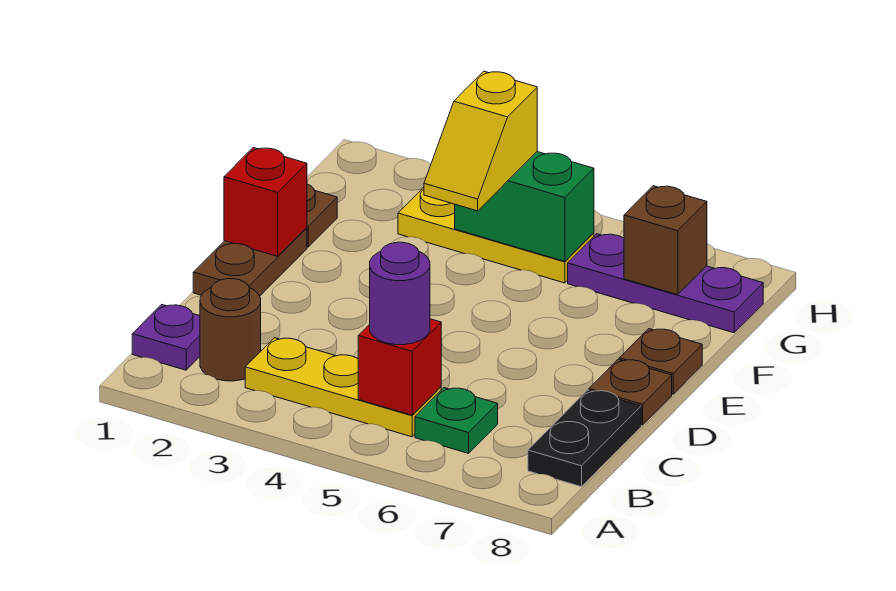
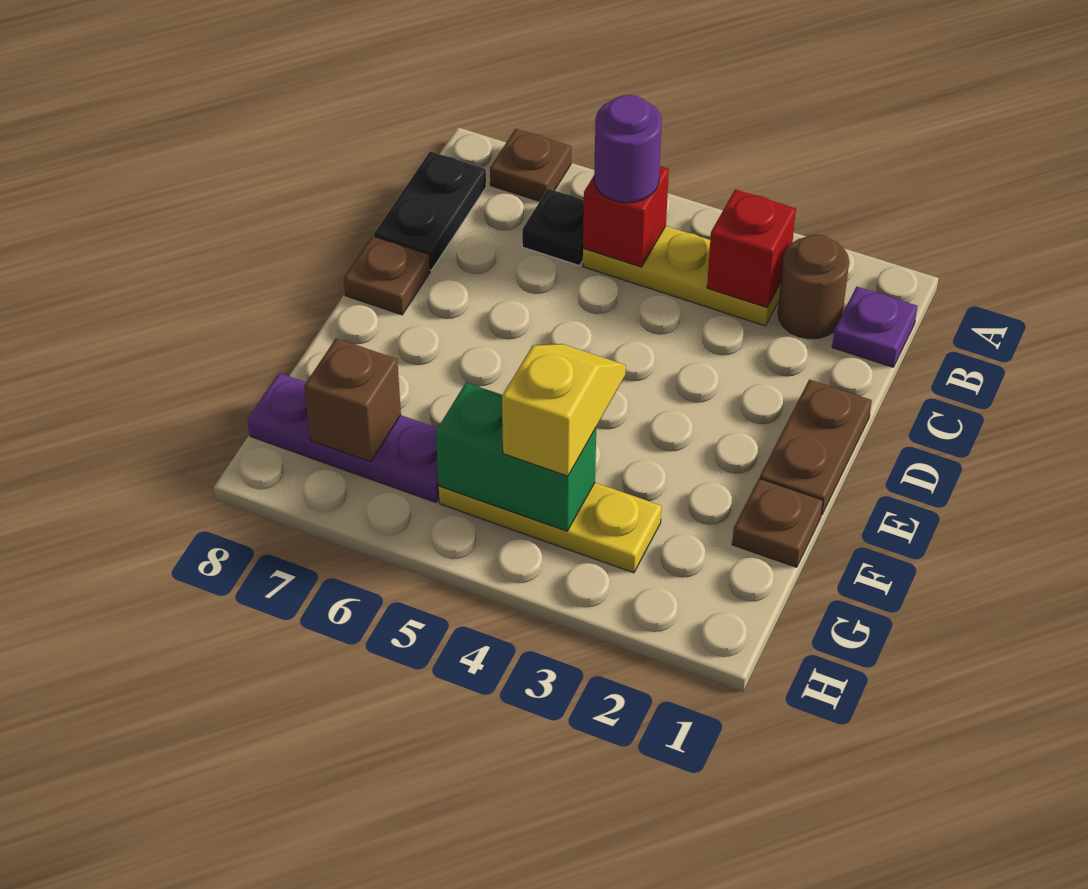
green plate B6 level 1 -> black plate B6 level 1
red brick E1 level 2 -> red brick B3 level 2
brown plate E8 level 1 -> brown plate A7 level 1

